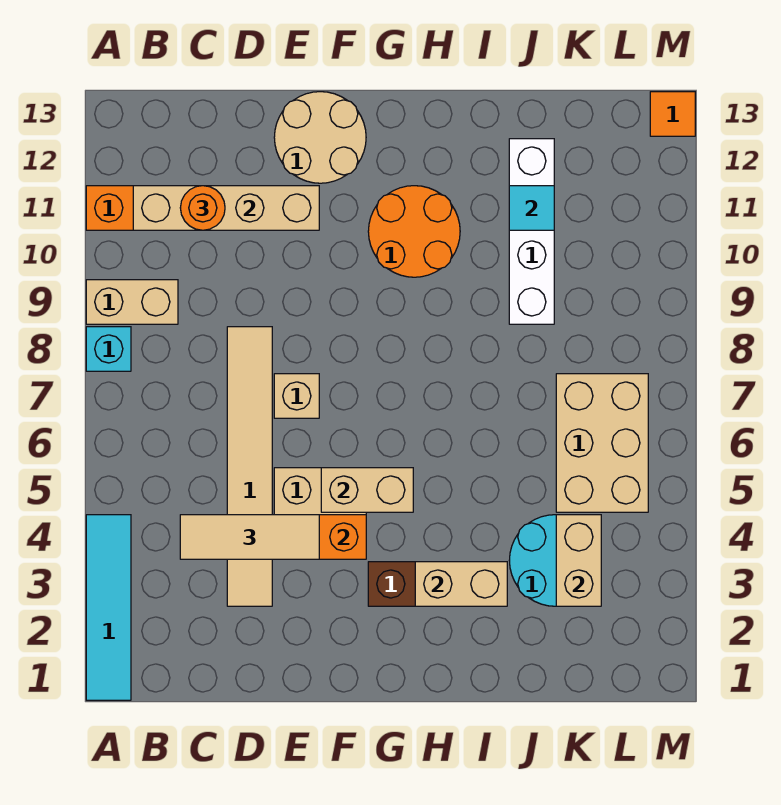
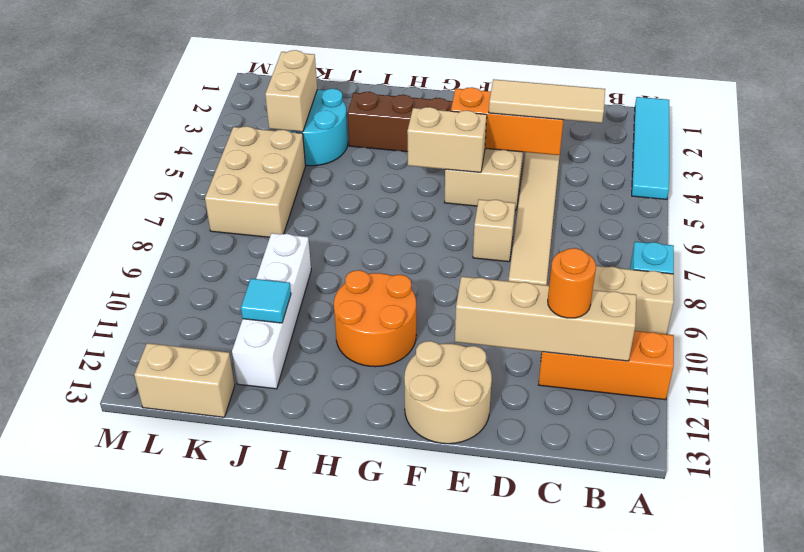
tan brick H3:I3 level 2 -> tan brick K13:L13 level 1
orange tile M13 level 1 -> none

